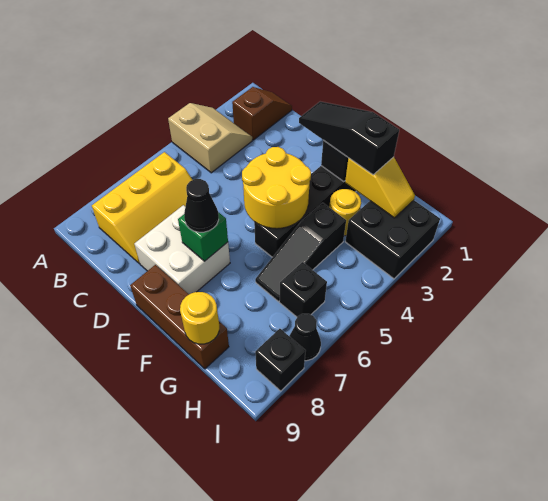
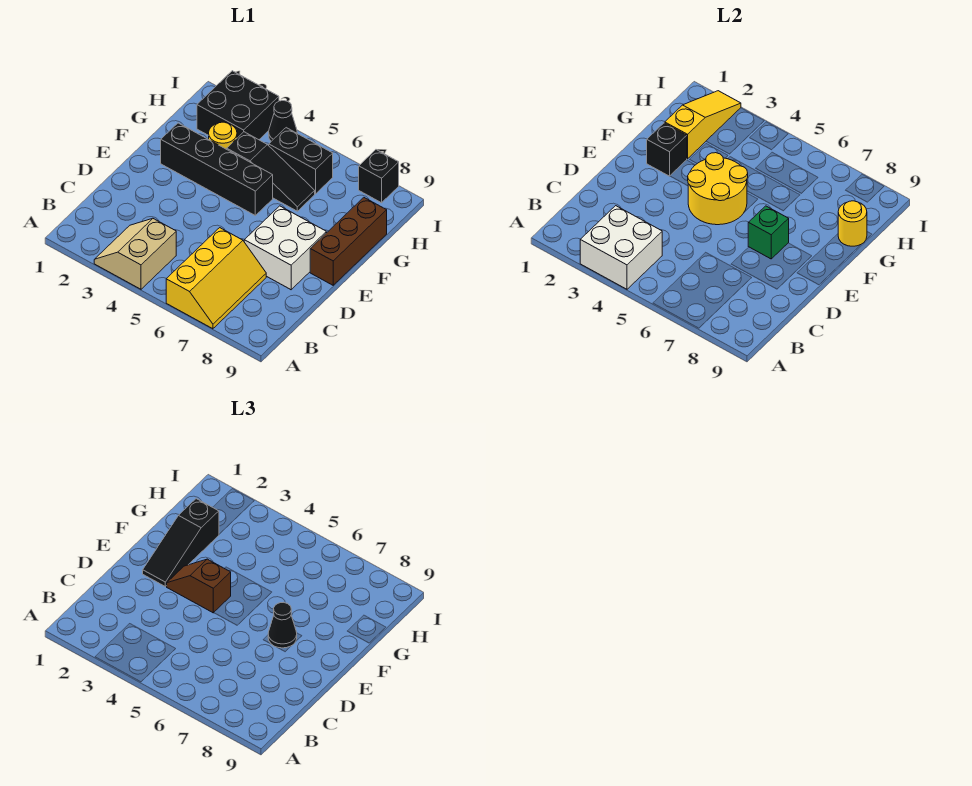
none -> white brick A3:B4 level 2
brown slope B1:B2 level 1 top 2 -> brown slope E3:E4 level 3 top 4
yellow slope B6:C8 level 1 top B -> yellow slope A6:C7 level 1 top 6
yellow slope G2:H2 level 2 top G -> yellow slope G2:I2 level 2 top G
black brick H6 level 1 -> black brick H5:H6 level 1
black cone I7 level 1 -> black cone I4 level 1

